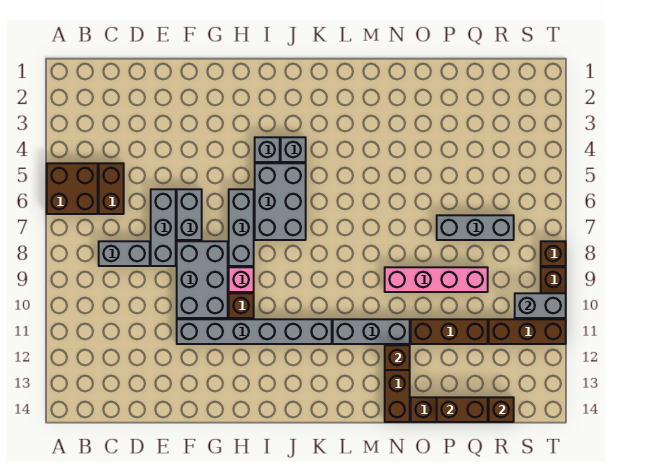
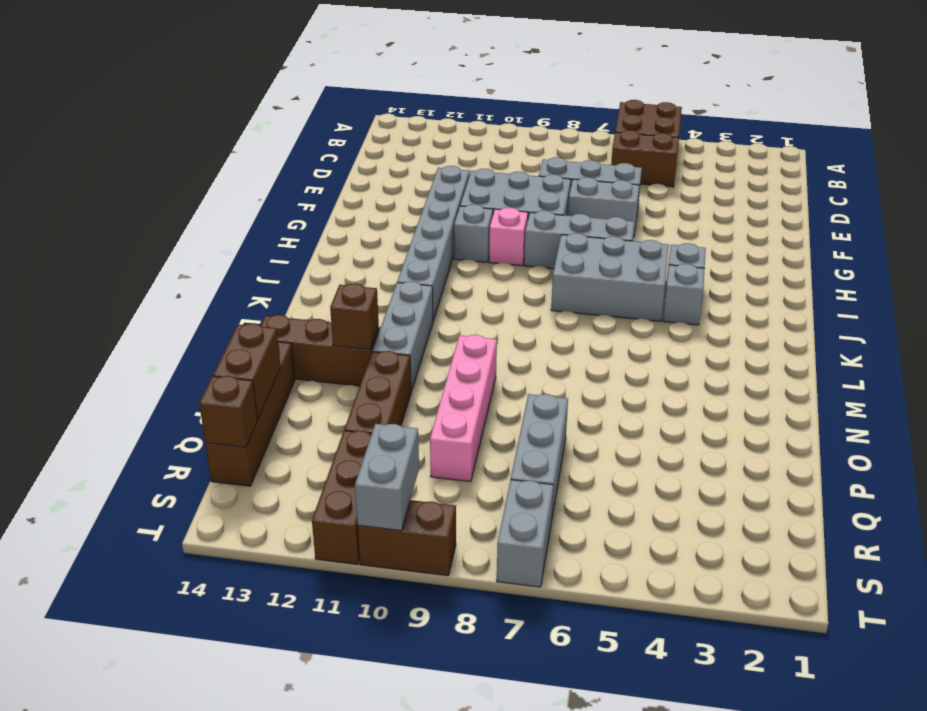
grey brick C8:D8 level 1 -> grey brick S7:T7 level 1
brown brick H10 level 1 -> grey brick H10 level 1
brown brick T8 level 1 -> none

